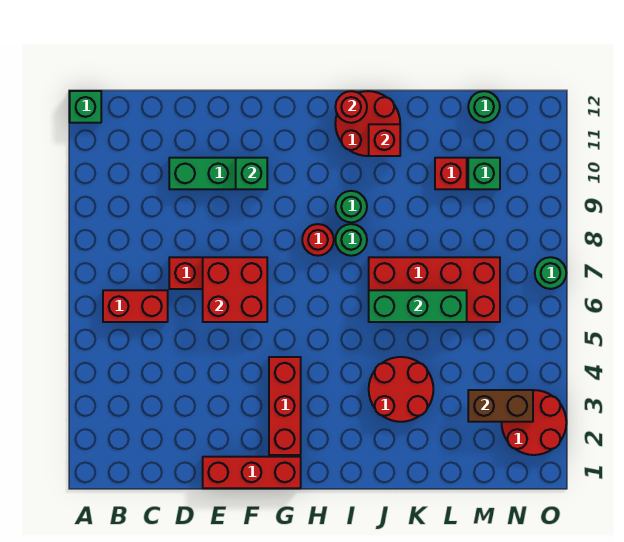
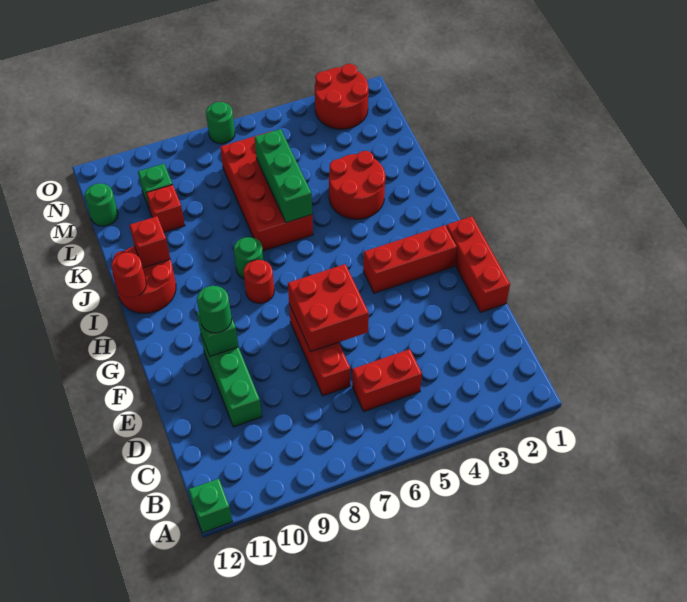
red brick B6:C6 level 1 -> red brick C5:C6 level 1
green round brick I9 level 1 -> green round brick F10 level 3
brown brick M3:N3 level 2 -> none

